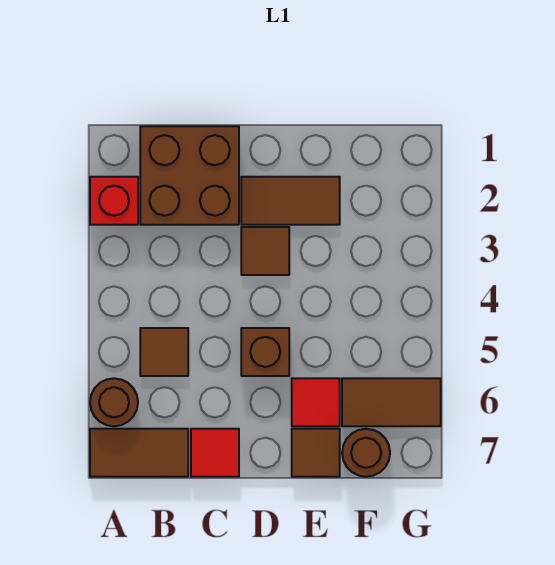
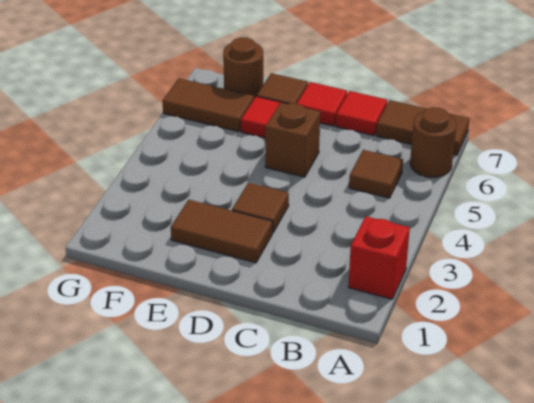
brown brick B1:C2 level 1 -> none
none -> red tile D7 level 1

